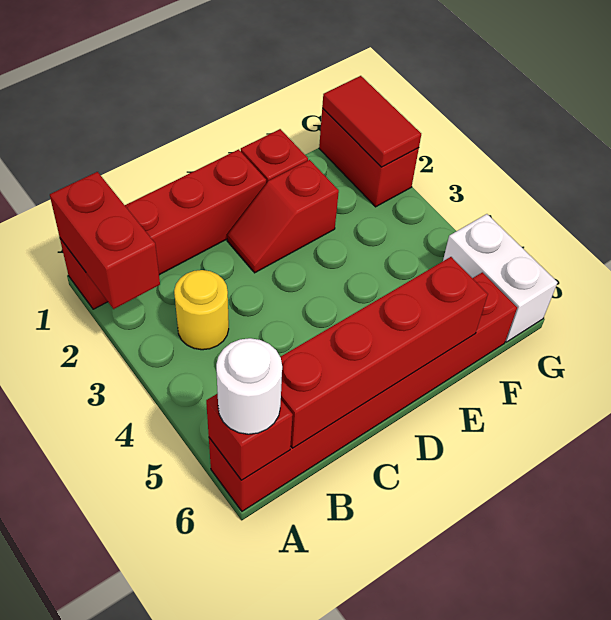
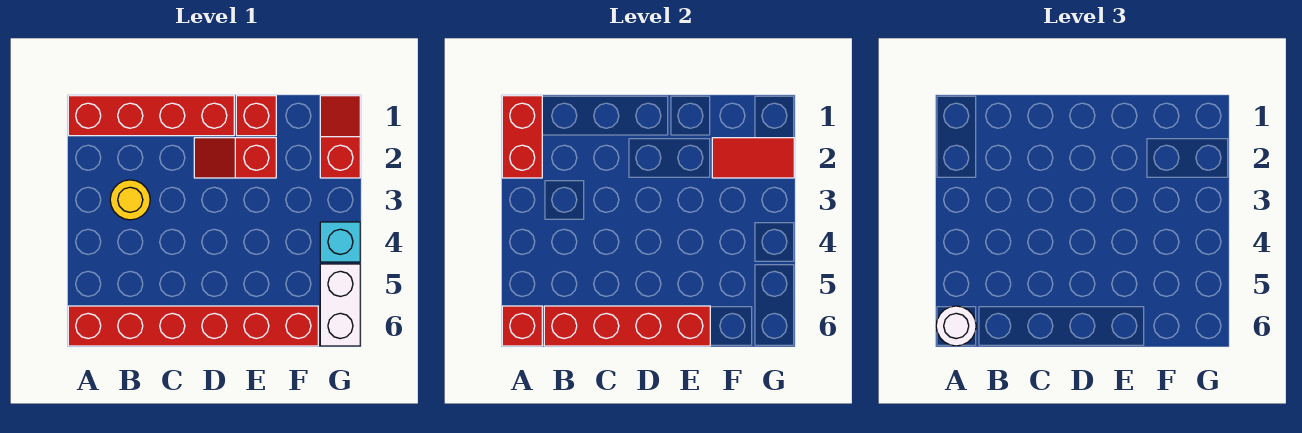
red brick G1:G2 level 1 -> red slope G1:G2 level 1 top 2
red tile G1:G2 level 2 -> red tile F2:G2 level 2
none -> cyan brick G4 level 1

